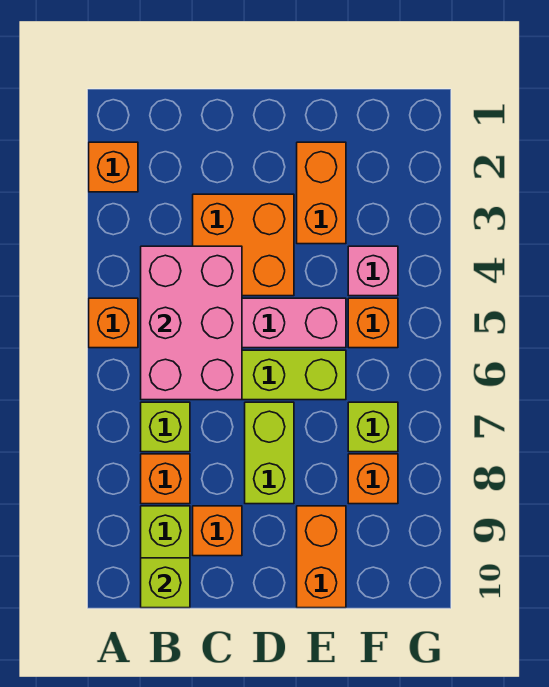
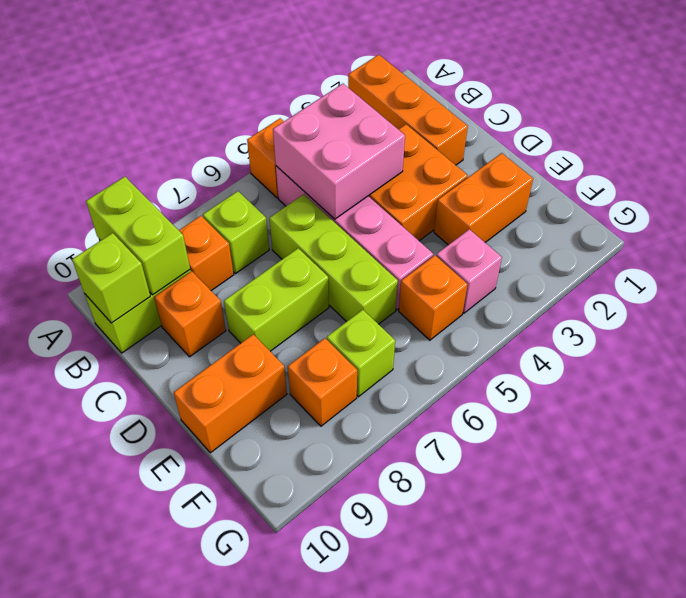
orange brick A2 level 1 -> orange brick A2:C2 level 1
none -> lime brick A9:B9 level 2
pink brick B4:C6 level 2 -> pink brick B4:C5 level 2

